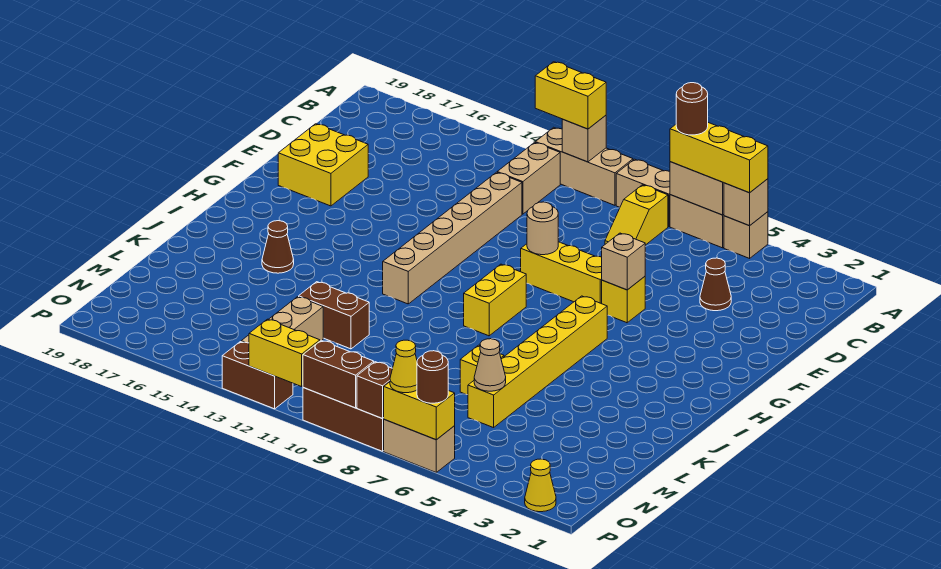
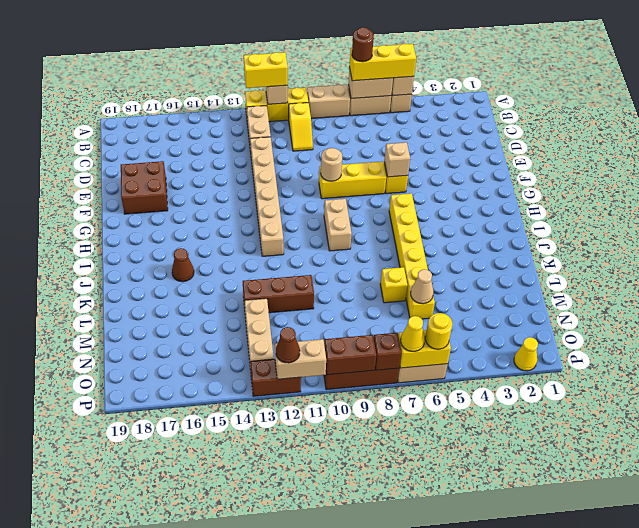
tan brick A10:A12 level 1 -> yellow brick A10:A12 level 1
yellow slope B8:C8 level 1 top B -> yellow slope B10:C10 level 1 top B
brown cone D4 level 1 -> brown cone P12 level 3
yellow brick E17:F18 level 1 -> brown brick E17:F18 level 1
yellow brick H9:I9 level 1 -> tan brick H9:I9 level 1
brown brick L12:L13 level 1 -> brown brick L11:L13 level 1
brown round brick P6 level 3 -> yellow round brick P6 level 3
yellow brick P11:P12 level 2 -> tan brick P11:P12 level 2

